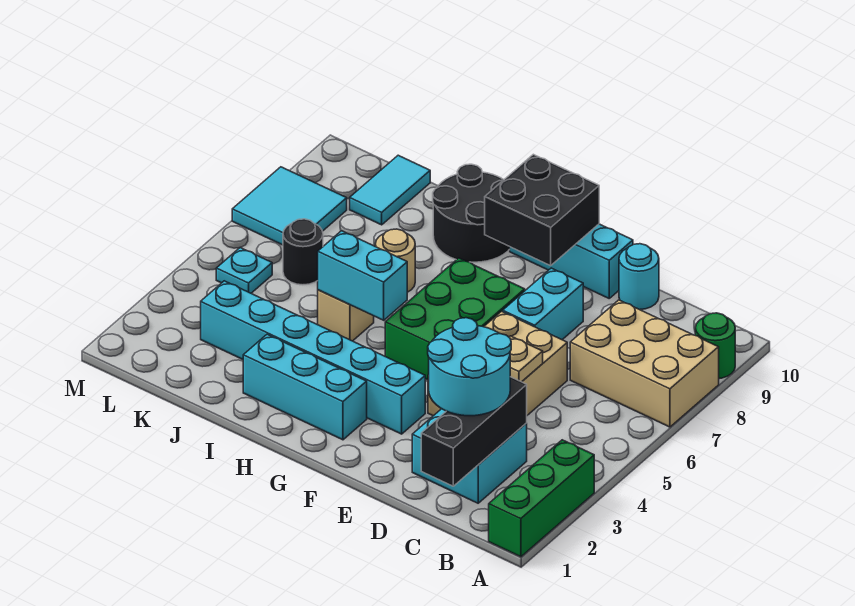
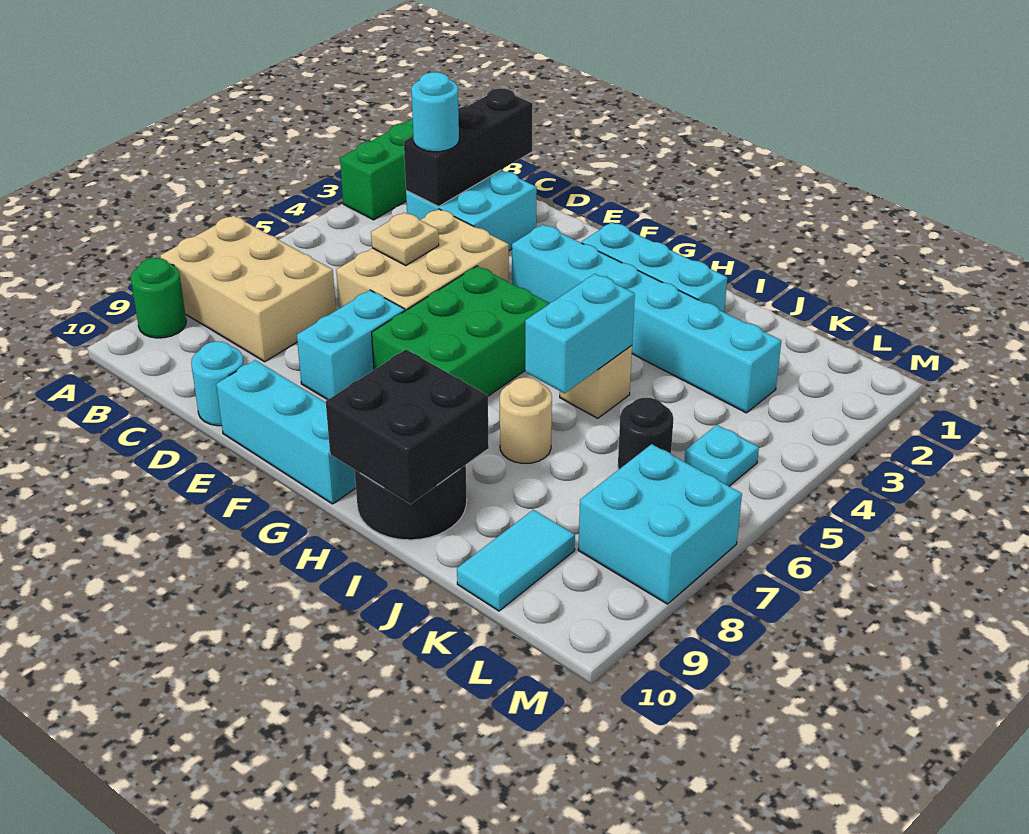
cyan round brick C2:D3 level 3 -> cyan round brick C3 level 3
black brick F9:G10 level 2 -> black brick H9:I10 level 2
cyan brick H5:I5 level 2 -> cyan brick I5:I6 level 2
cyan tile L7:M8 level 1 -> cyan brick L7:M8 level 1

